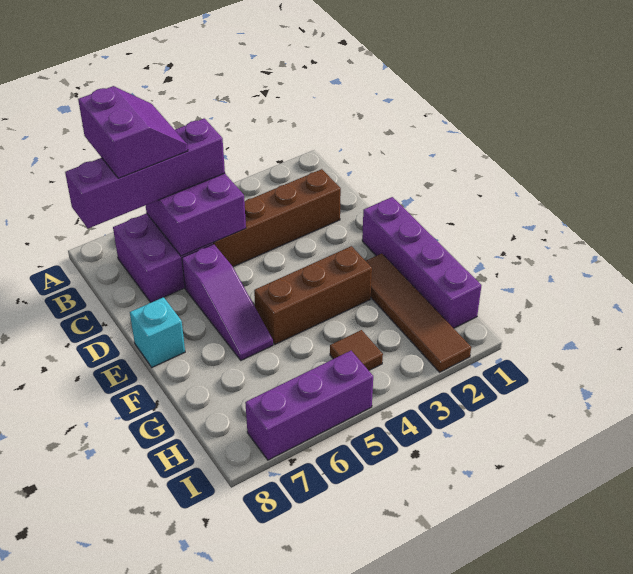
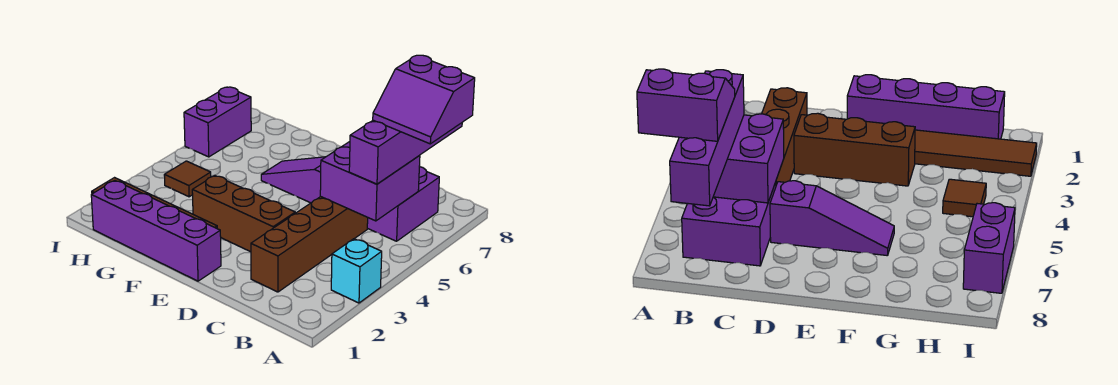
cyan brick E8 level 1 -> cyan brick A3 level 1
brown brick F3:F5 level 1 -> brown brick D3:F3 level 1
purple brick I5:I7 level 1 -> purple brick I6:I7 level 1

